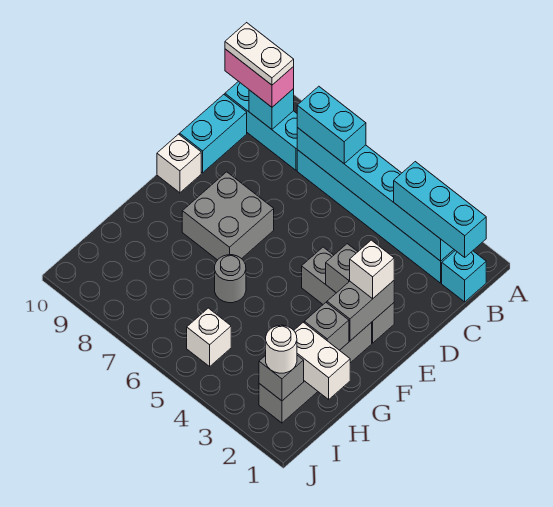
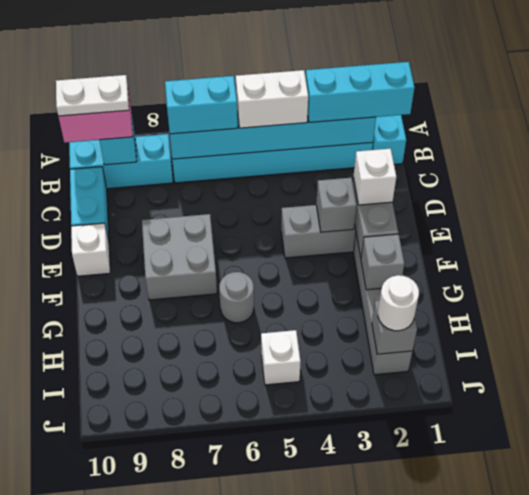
white brick H1:H2 level 2 -> white brick B4:B5 level 3

